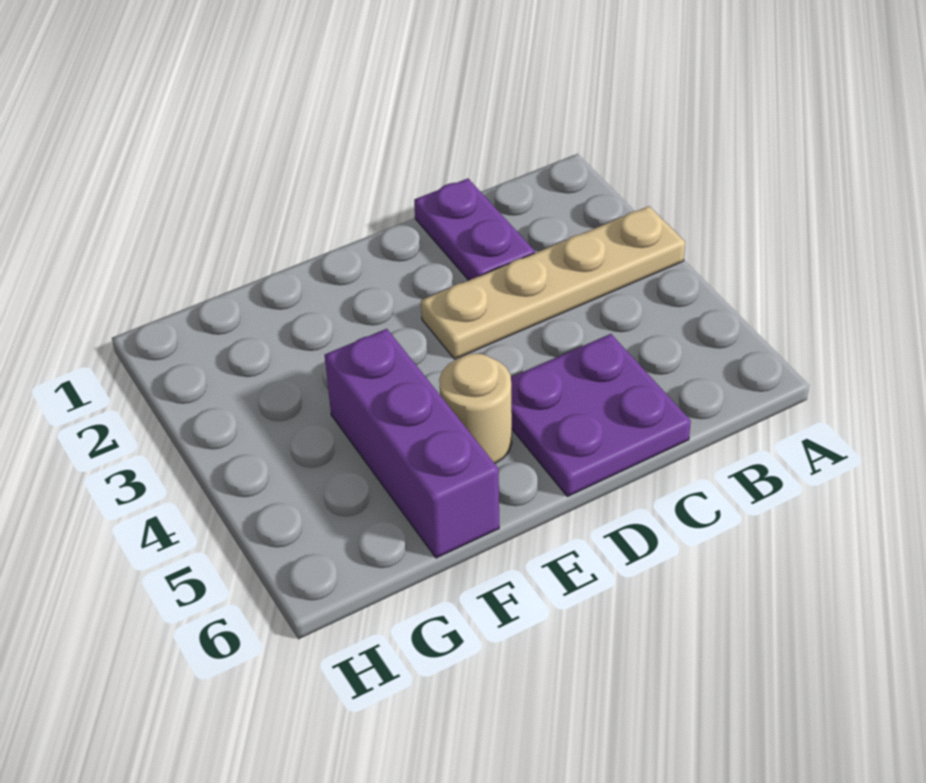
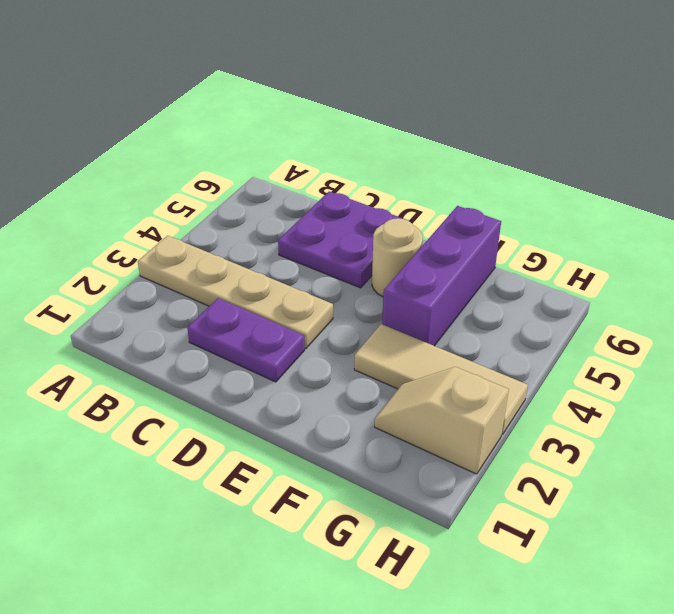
purple plate C1:C2 level 1 -> purple plate C2:D2 level 1
none -> tan tile F3:H3 level 1
none -> tan slope G2:H2 level 1 top H

